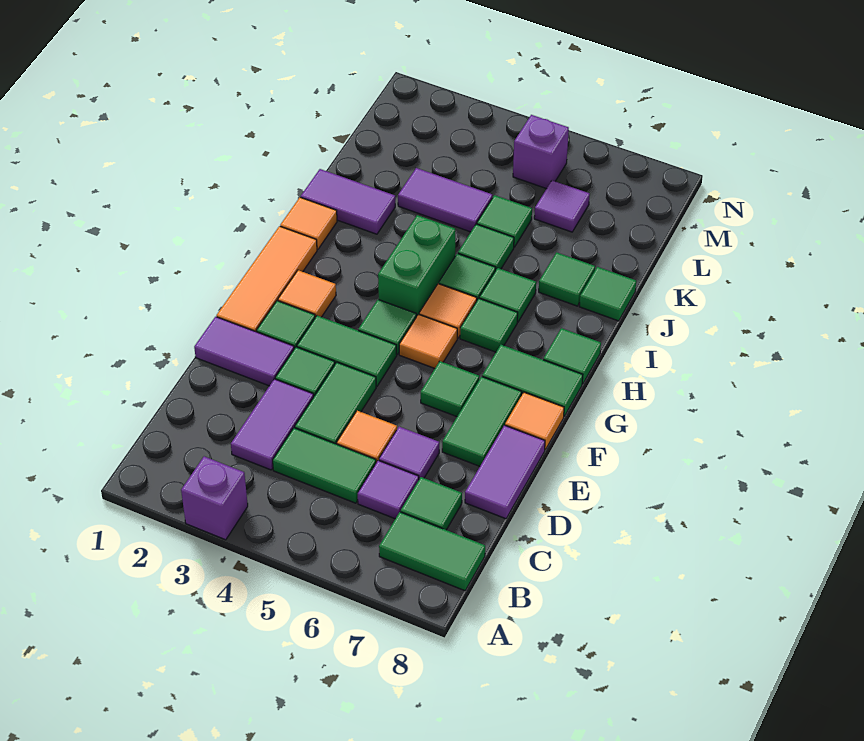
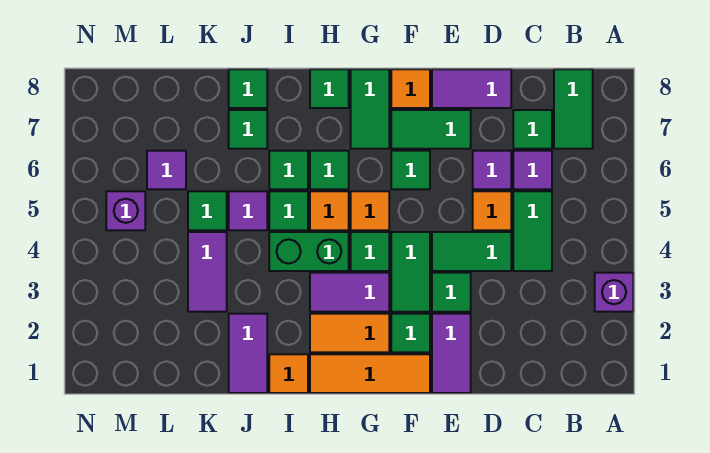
purple tile C3:D3 level 1 -> purple tile G3:H3 level 1
orange tile G2 level 1 -> orange tile G2:H2 level 1
green tile J5 level 1 -> purple tile J5 level 1

